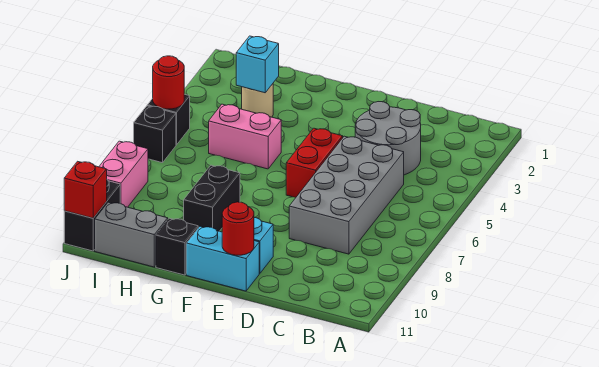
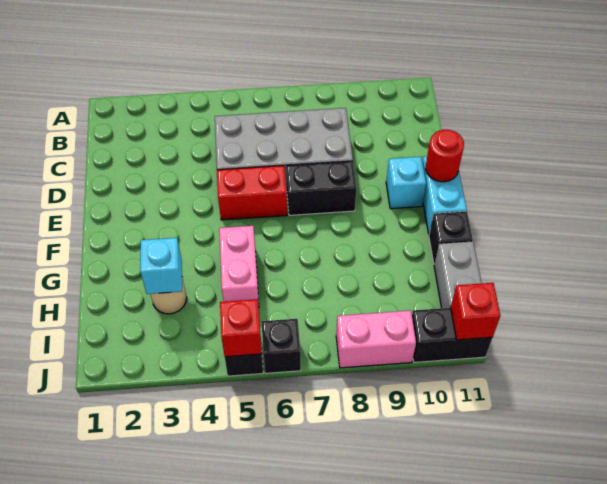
grey round brick C3:D4 level 1 -> none
black brick G8:G9 level 1 -> black brick E7:E8 level 1
red round brick J5 level 2 -> red brick J5 level 2

